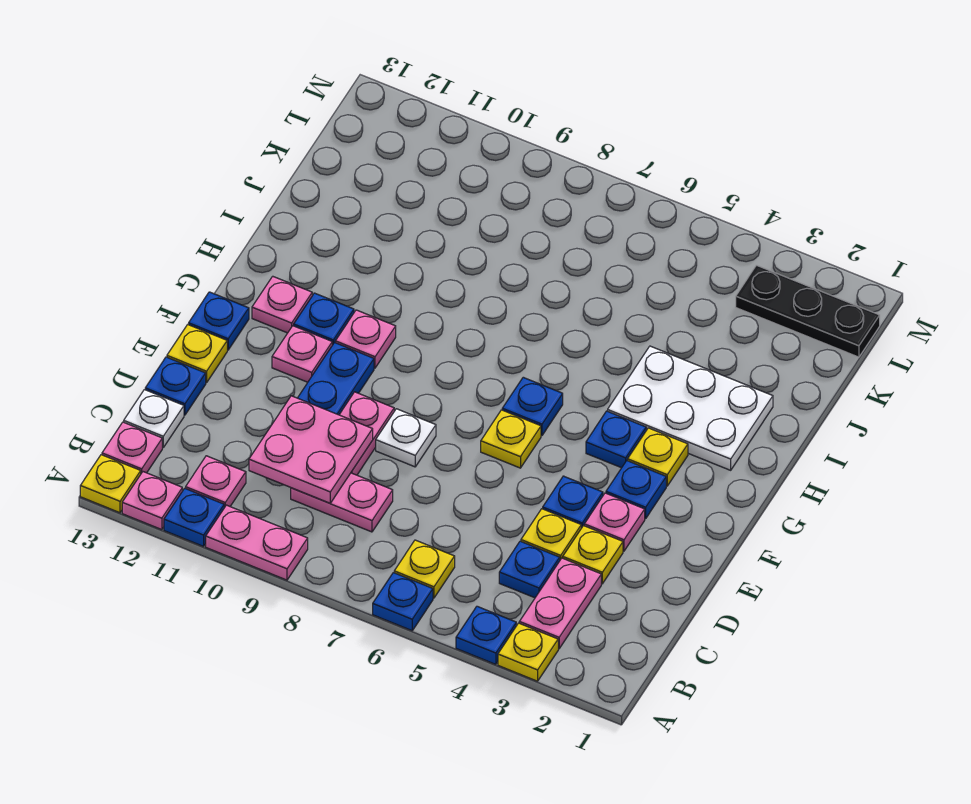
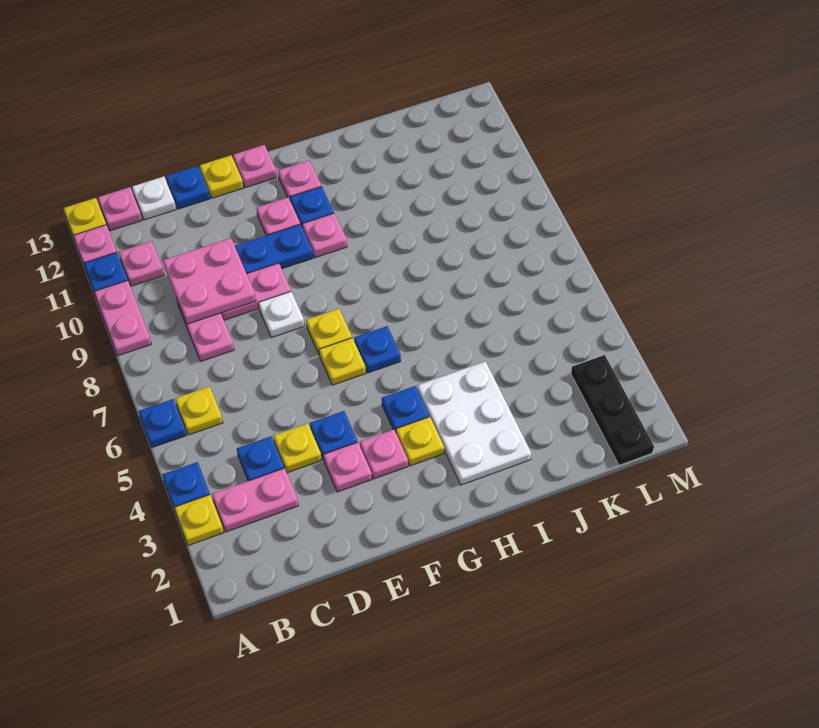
yellow plate D3 level 1 -> yellow plate F7 level 1
blue plate F3 level 1 -> pink plate F3 level 1
blue plate F13 level 1 -> pink plate F13 level 1

